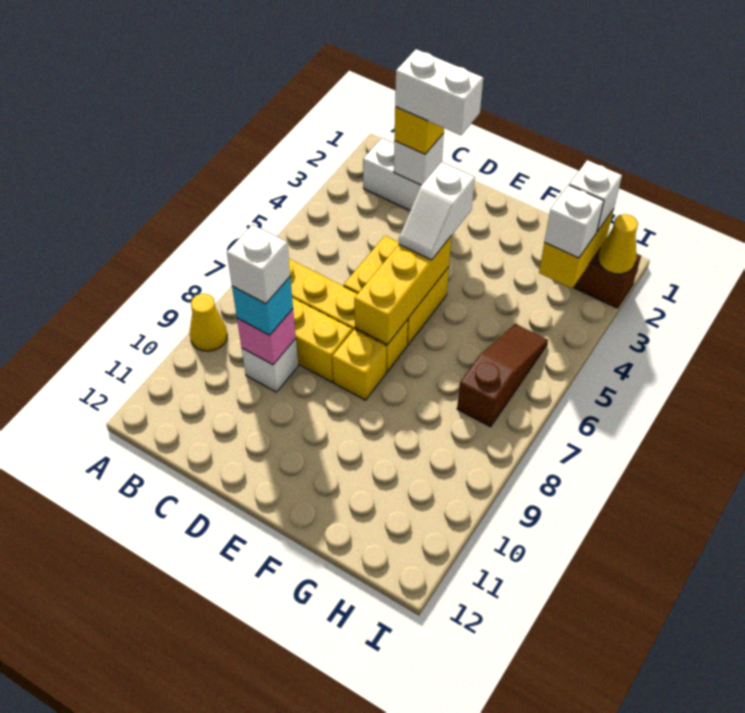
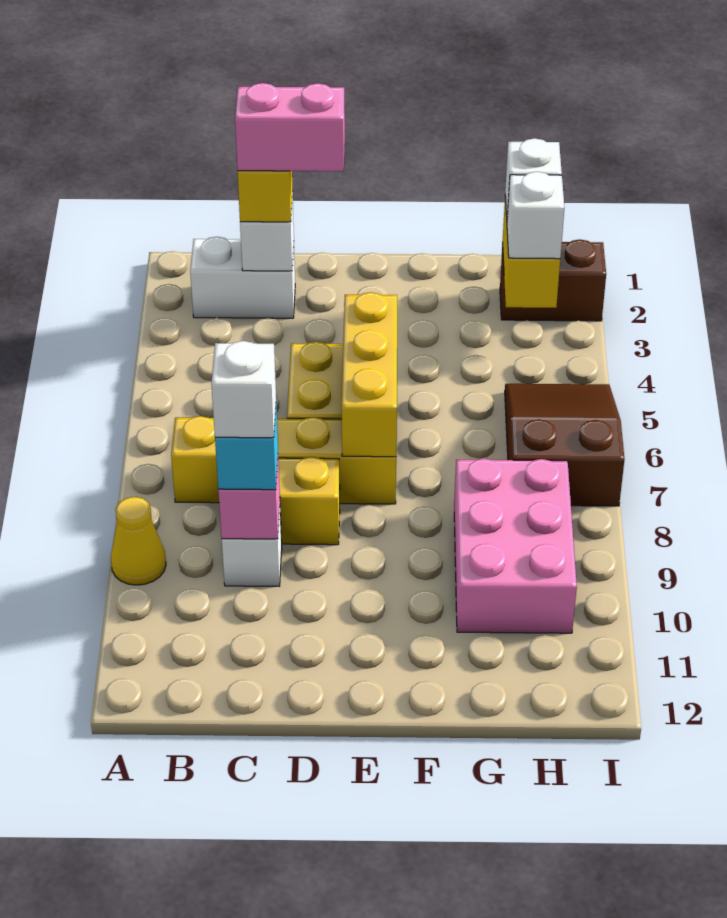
white brick C2:D2 level 4 -> pink brick C2:D2 level 4
white slope E4:E5 level 3 top 4 -> none
yellow brick E8 level 1 -> none
none -> pink brick G8:H10 level 1
brown slope H5:H7 level 1 top 7 -> brown slope H5:I7 level 1 top 7
yellow cone I2 level 2 -> none

